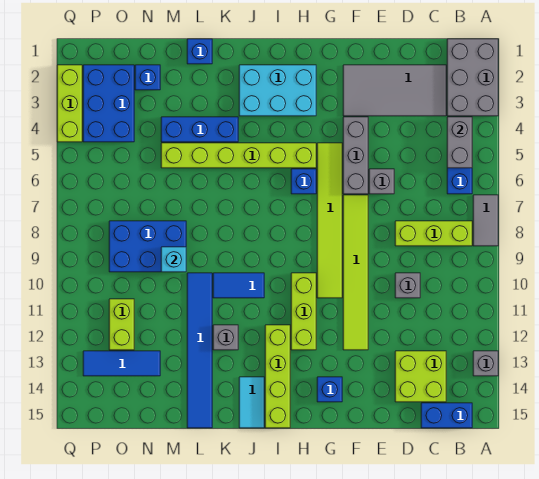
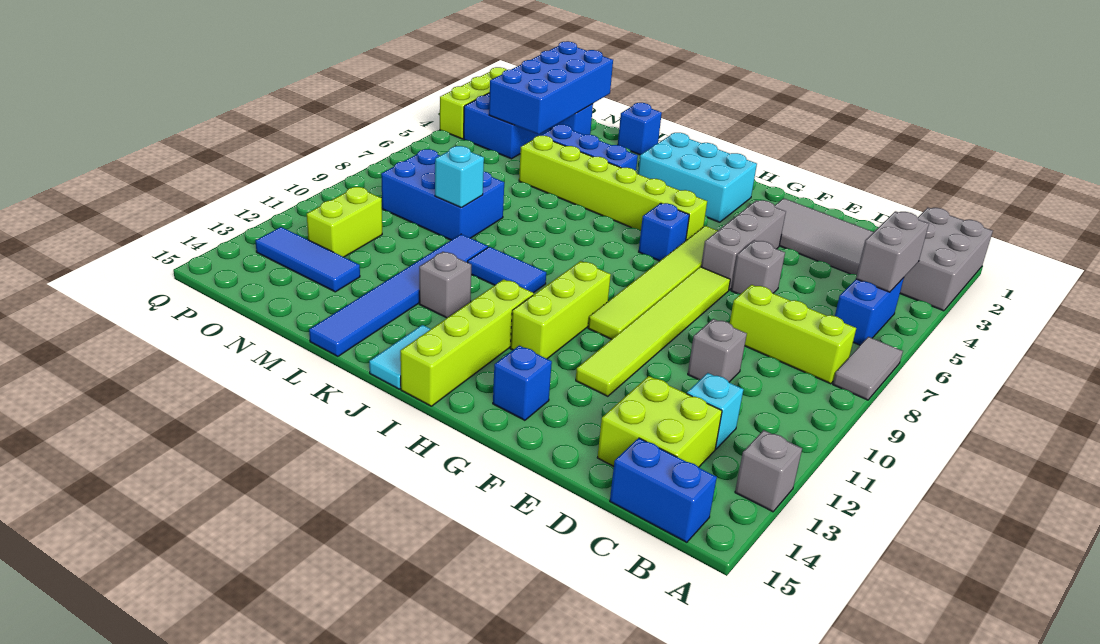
none -> cyan brick C12 level 1
none -> blue brick N1:O4 level 2

